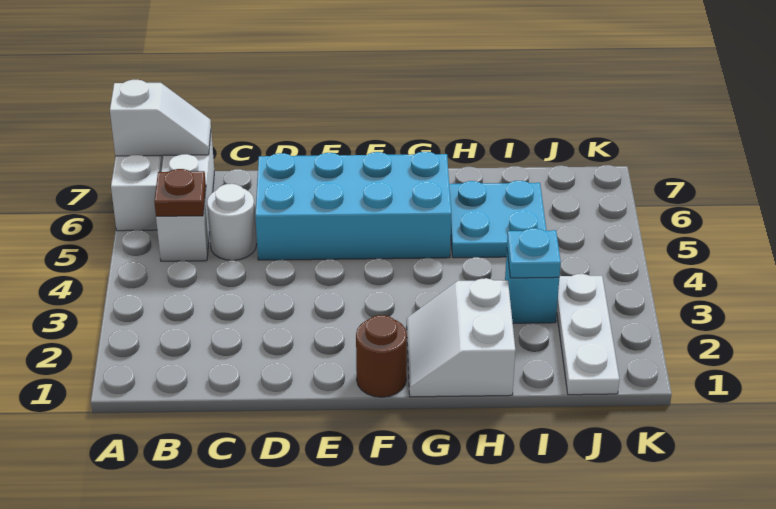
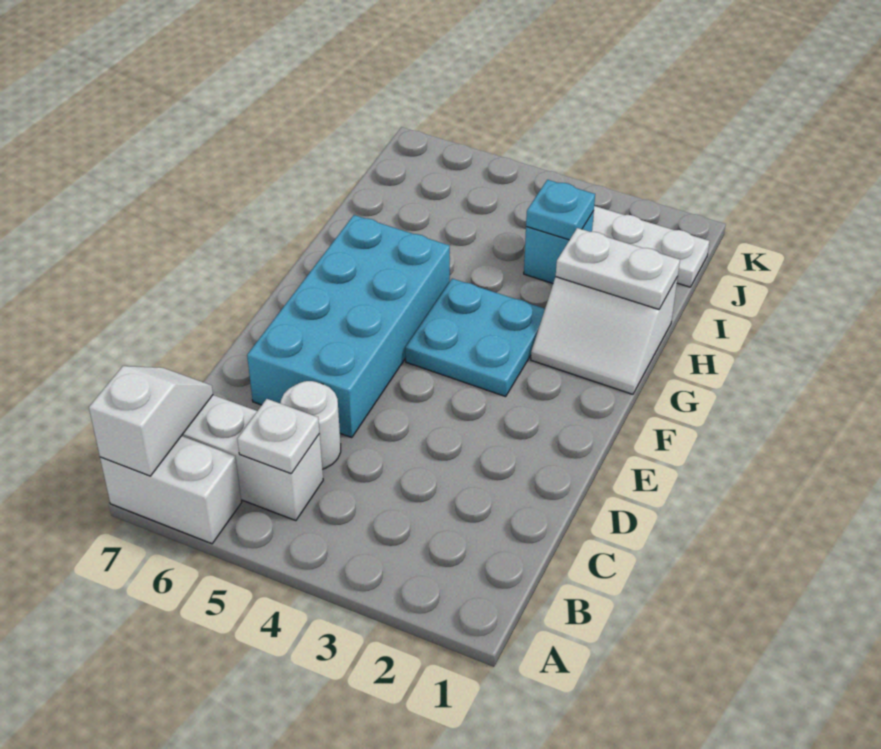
brown plate B5 level 2 -> white plate B5 level 2
brown round brick F1 level 1 -> none
none -> white plate H1:H2 level 2
cyan plate H5:I6 level 1 -> cyan plate F3:G4 level 1

